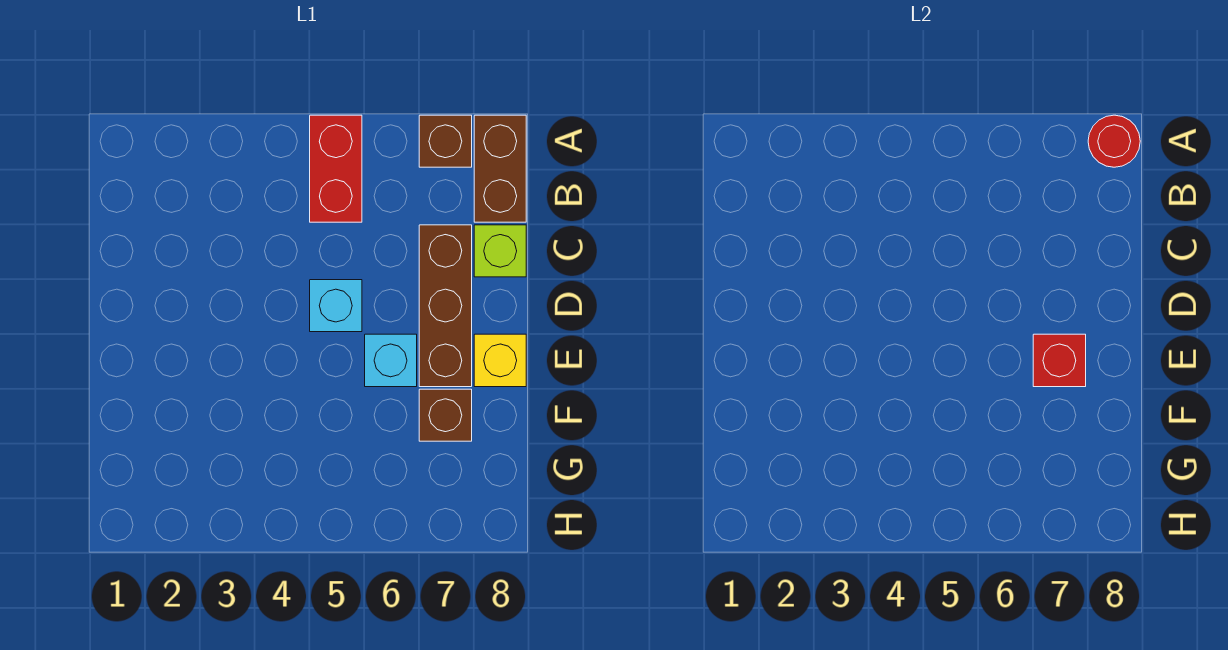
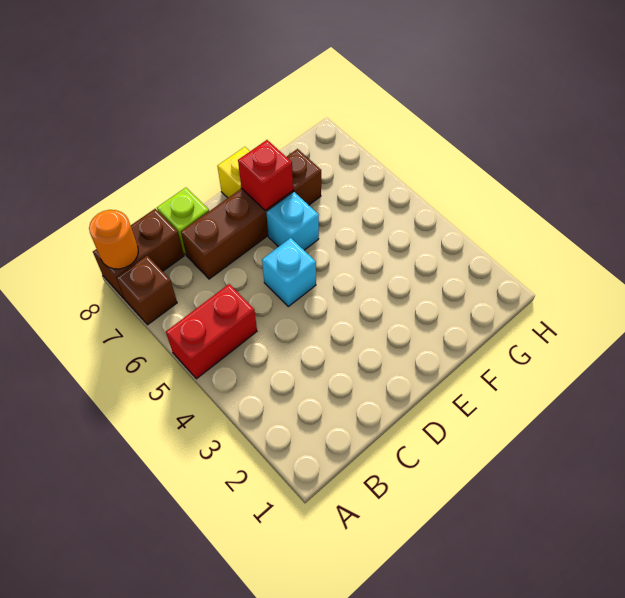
red round brick A8 level 2 -> orange round brick A8 level 2

